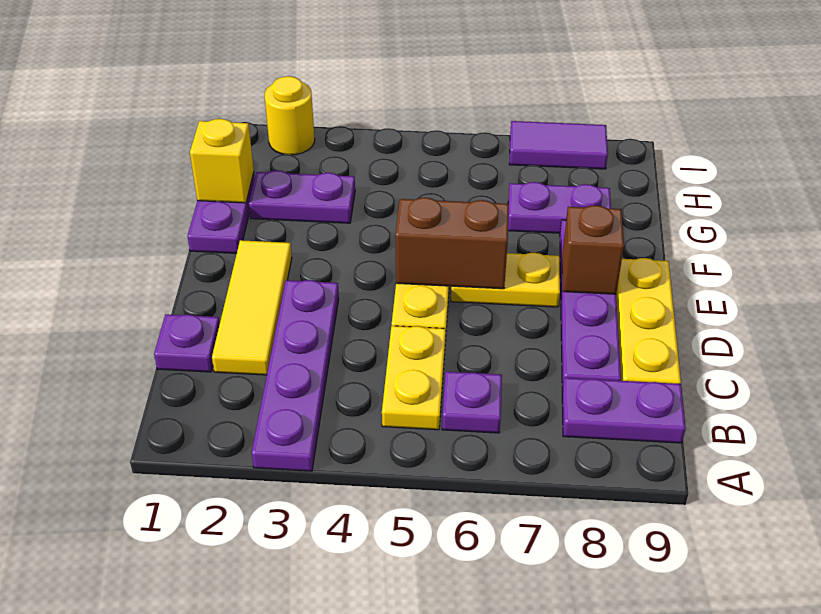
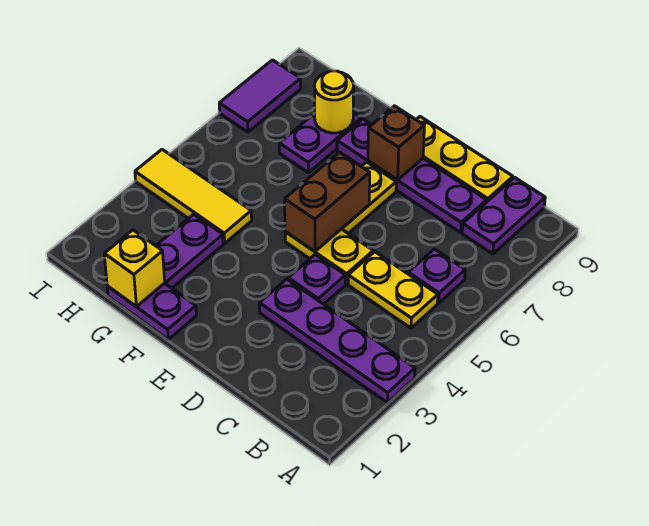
purple plate C1 level 1 -> purple plate D4 level 1
yellow tile C2:E2 level 1 -> yellow tile G4:I4 level 1
yellow round brick I2 level 1 -> yellow round brick G8 level 2

